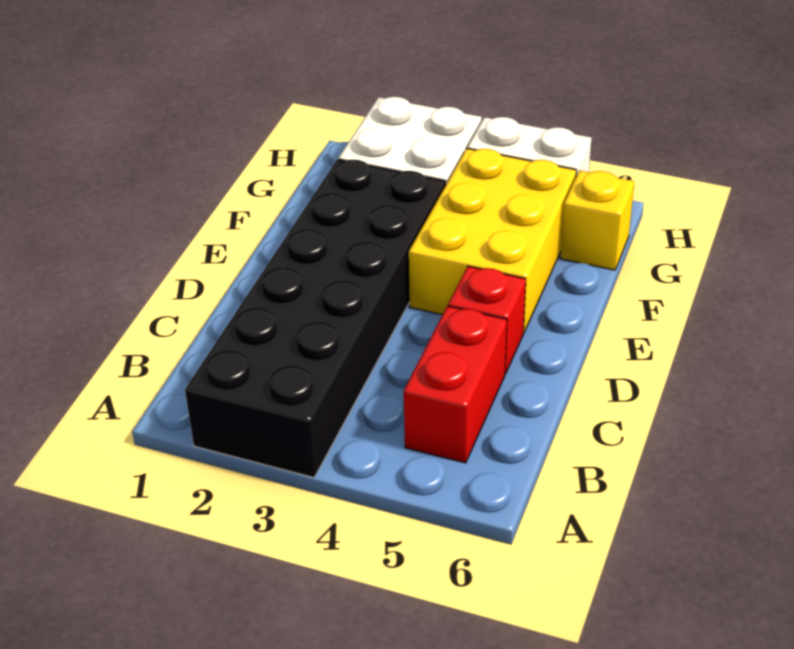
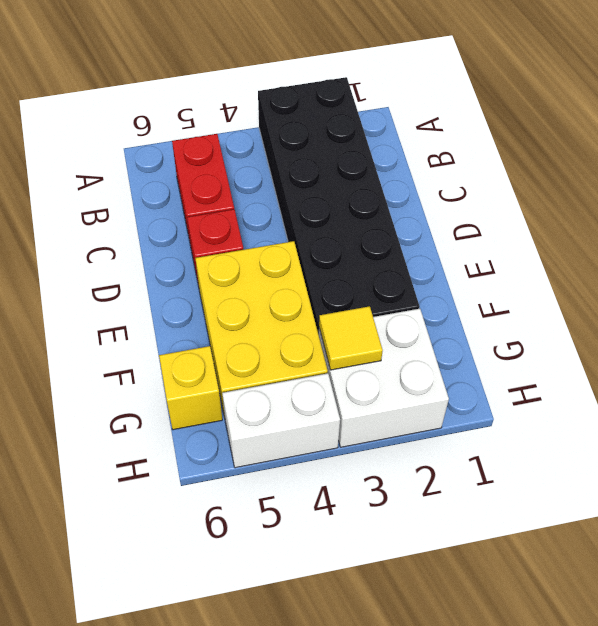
none -> yellow tile G3 level 2

